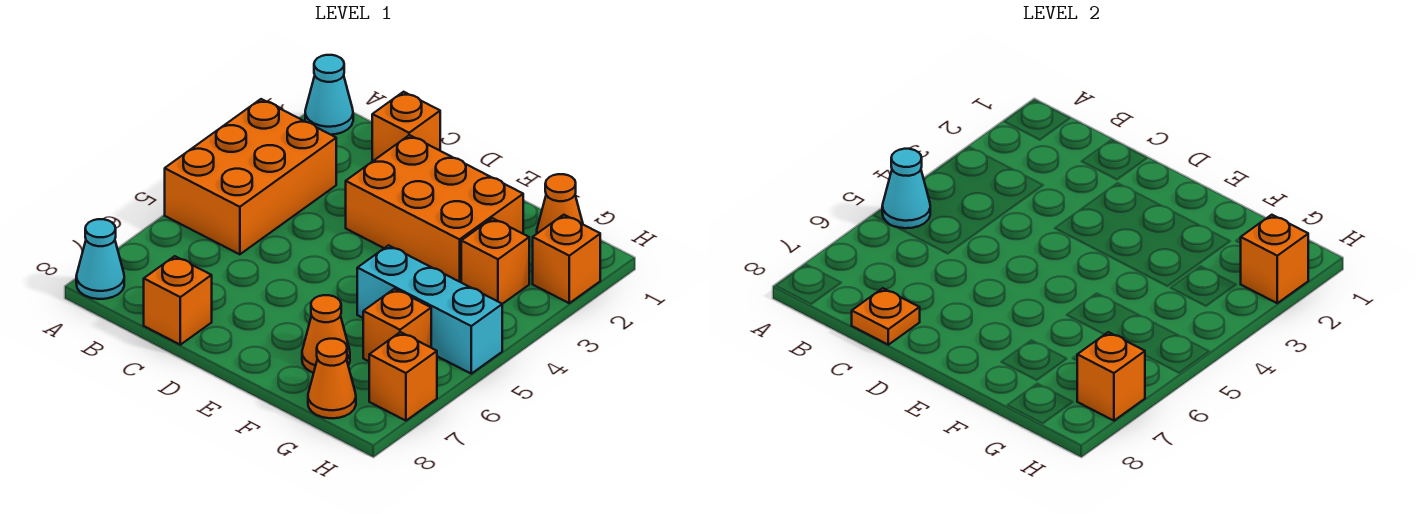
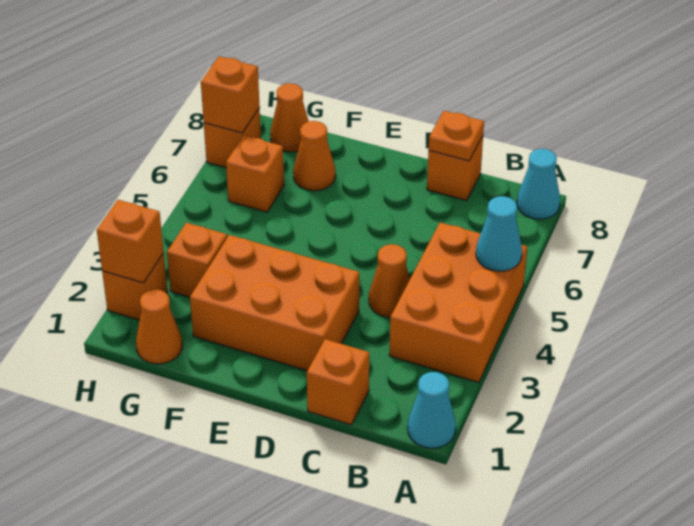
none -> orange cone C4 level 1
cyan brick F5:H5 level 1 -> none

